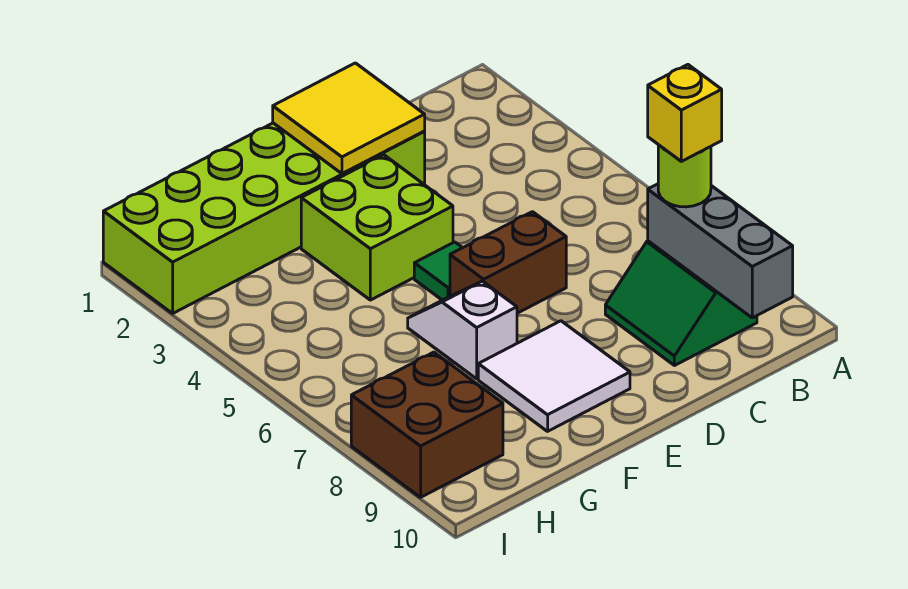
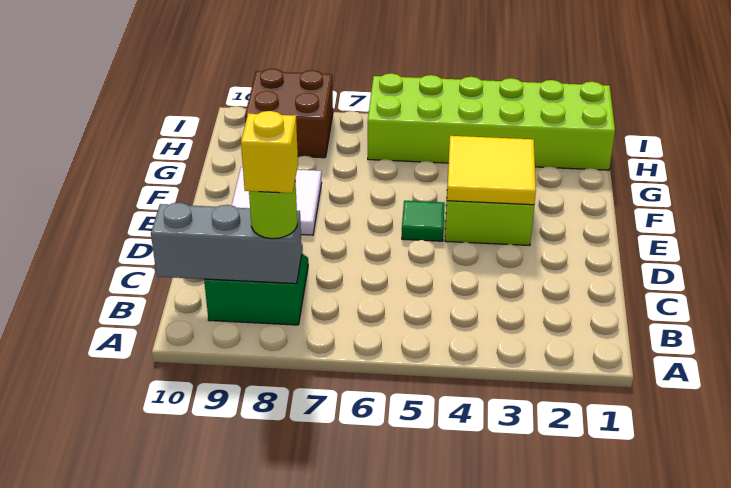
lime brick D1:I2 level 1 -> lime brick H1:I6 level 1
yellow tile D1:E2 level 2 -> yellow tile E3:F4 level 2
brown brick D6:E6 level 1 -> none
white slope F6:F7 level 1 top 7 -> none

